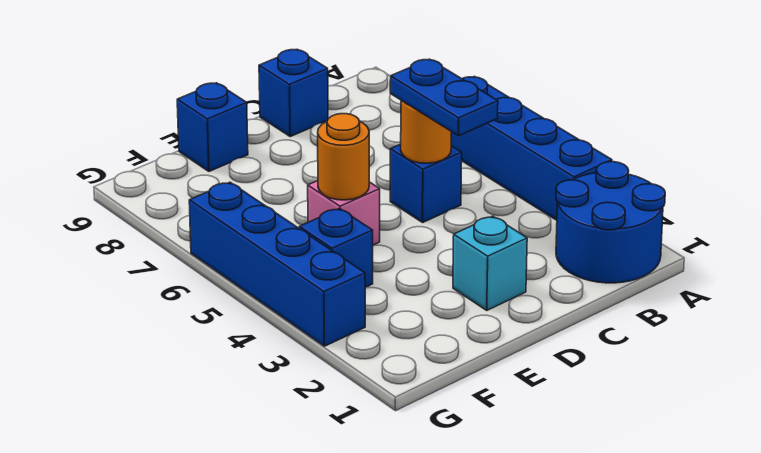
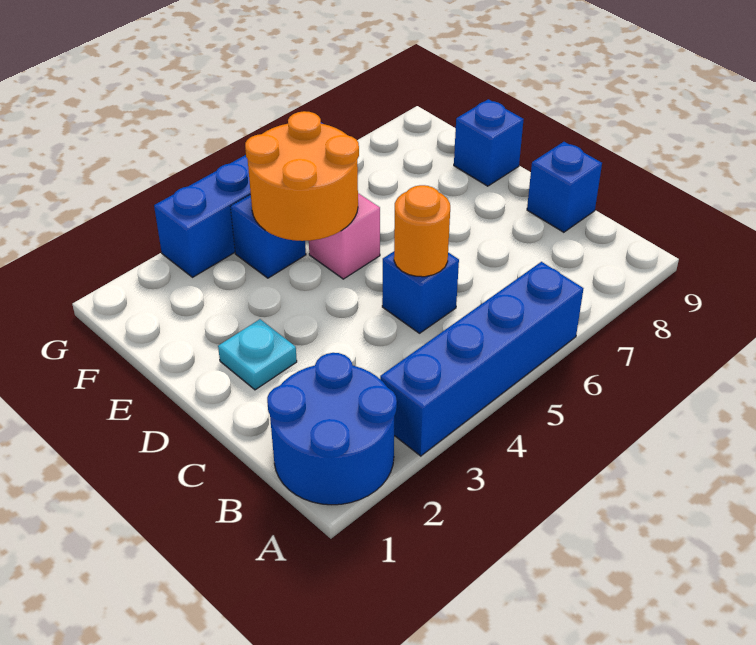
blue plate C4:C5 level 3 -> none
cyan brick D2 level 1 -> cyan plate D2 level 1
orange round brick E5 level 2 -> orange round brick E4:F5 level 2

